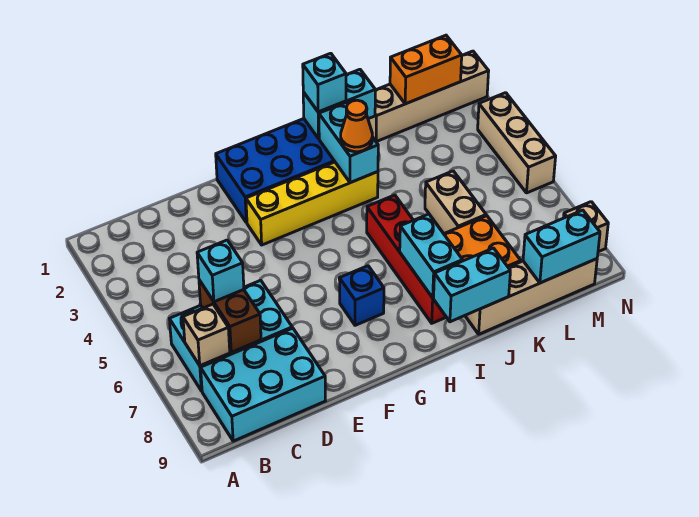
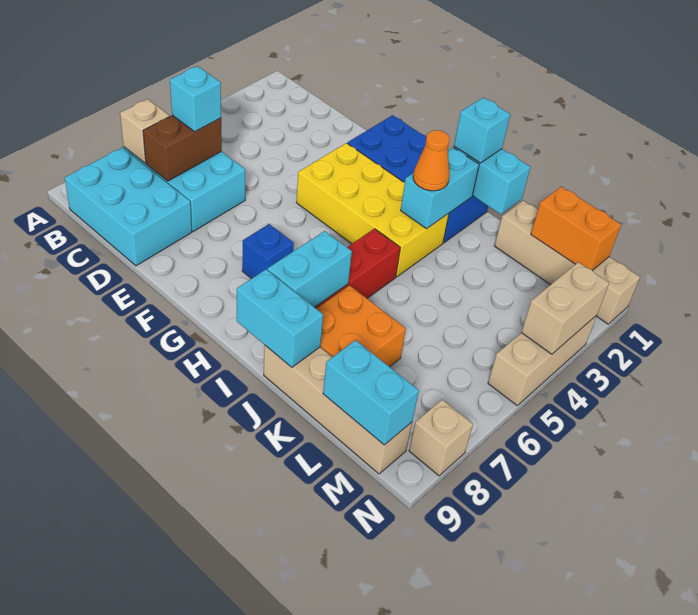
yellow brick F3:I3 level 1 -> yellow brick F3:I4 level 1
tan brick K5:K6 level 1 -> tan brick N3:N4 level 2

